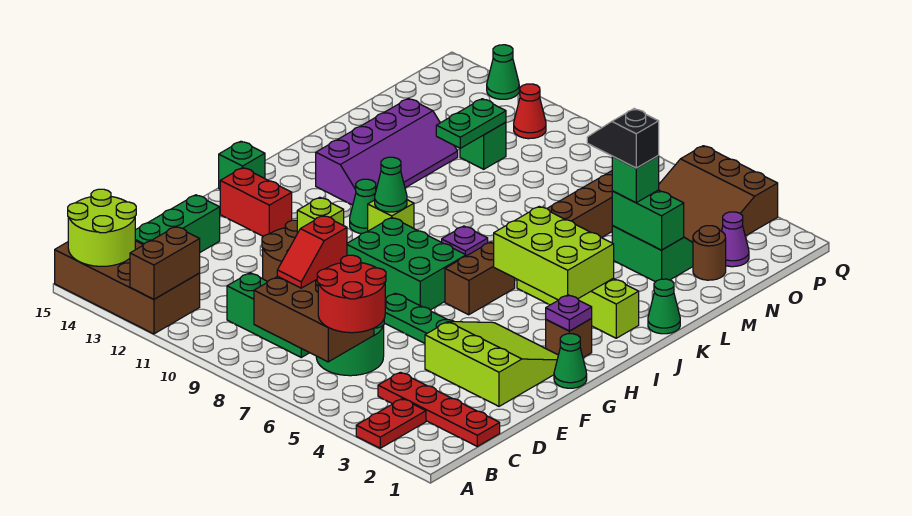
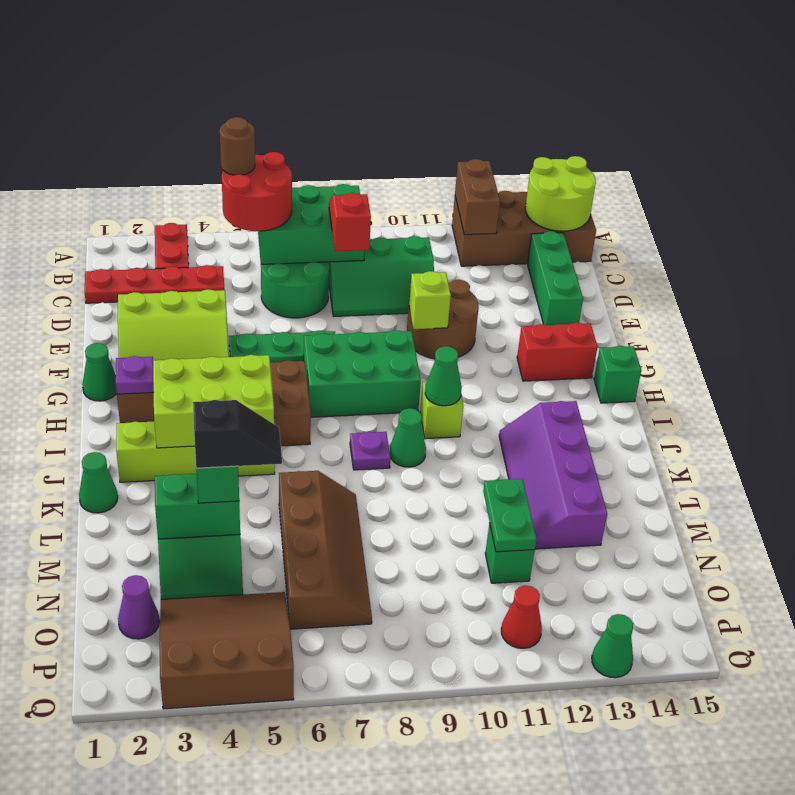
brown brick B6:C8 level 2 -> green brick B6:C8 level 2
green cone I11 level 1 -> green cone J9 level 1
brown round brick N2 level 1 -> brown round brick B5 level 4

